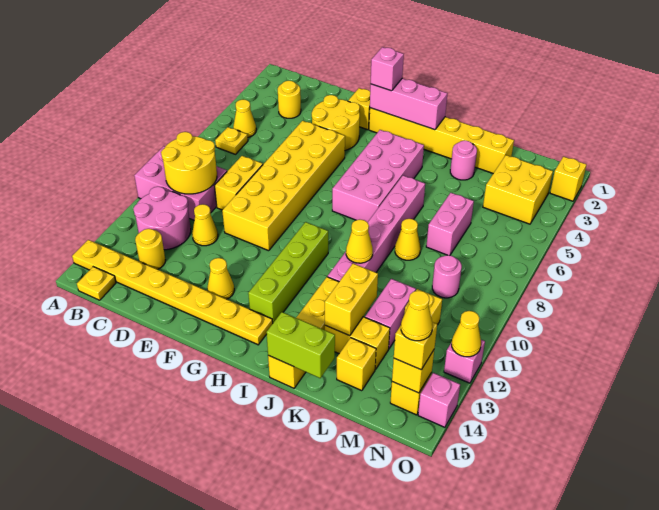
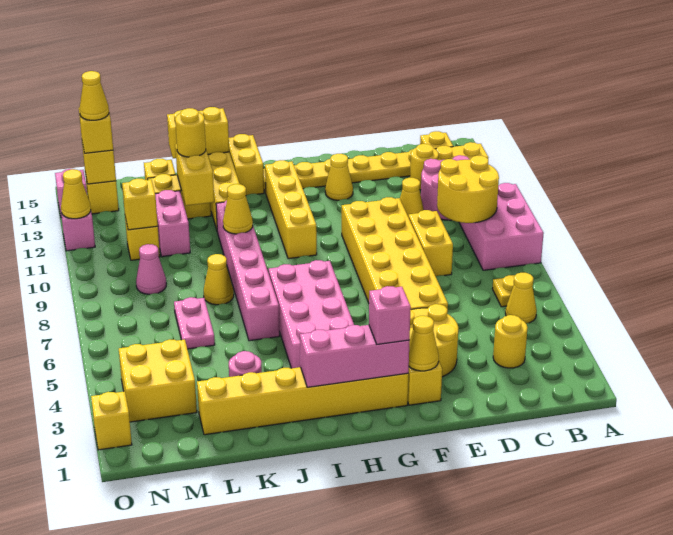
pink brick A9:C10 level 1 -> pink brick A8:B10 level 1
none -> yellow cone F2 level 2
lime brick H10:H13 level 1 -> yellow brick H10:H13 level 1
none -> yellow brick I14:I15 level 1
lime brick J15:K15 level 2 -> yellow brick J15:K15 level 2
none -> yellow round brick K13 level 3
pink brick L6:L7 level 1 -> pink plate L6:L7 level 1
pink round brick M9 level 1 -> pink cone M9 level 1
none -> yellow brick M11 level 2

